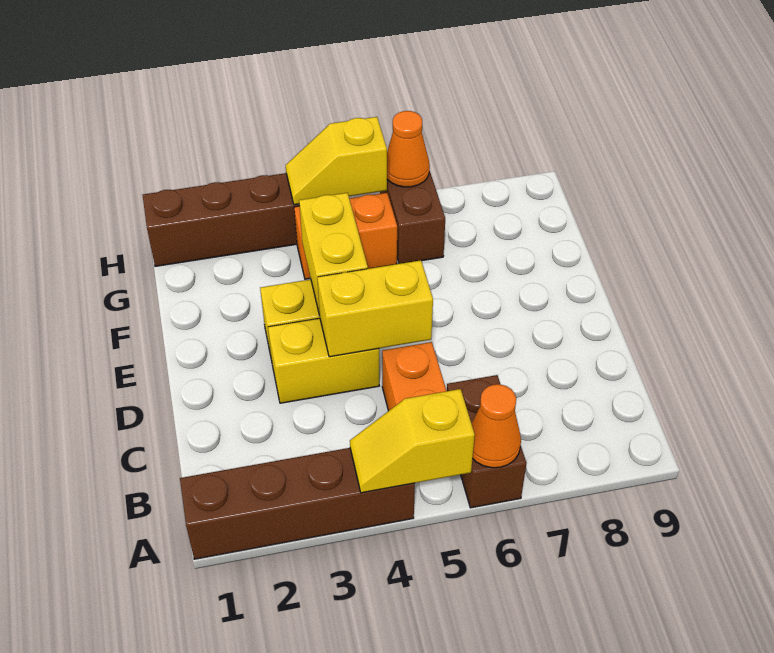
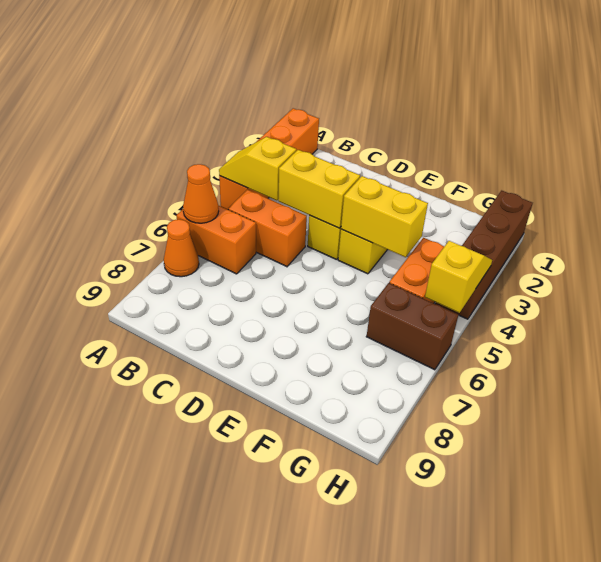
brown brick A1:A4 level 1 -> orange brick A1:A4 level 1
yellow slope A4:A5 level 2 top 5 -> yellow slope A4:B4 level 2 top B
brown brick A6:B6 level 1 -> orange brick A6:B6 level 1
yellow brick D4:D5 level 2 -> yellow brick C4:D4 level 2
orange cone H6 level 2 -> orange cone A7 level 1

